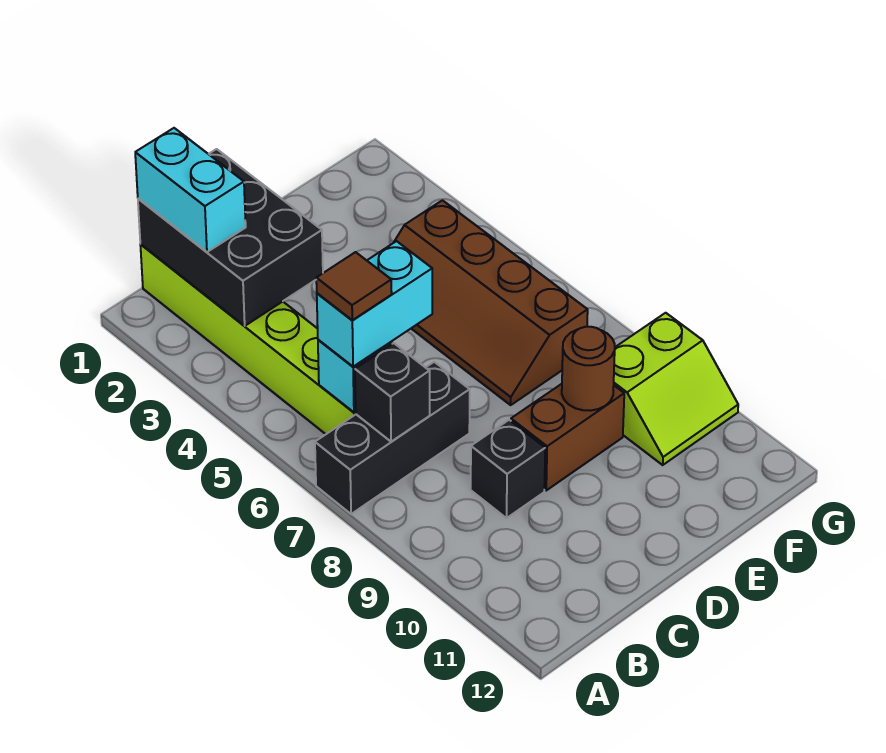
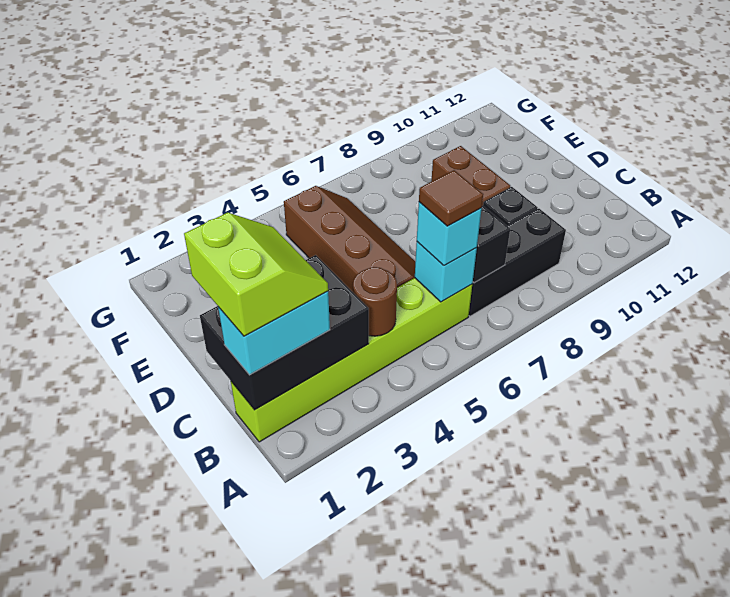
black brick A7:C7 level 1 -> black brick B7:B9 level 1
cyan brick B6:C6 level 3 -> cyan brick B6 level 3
brown slope E4:F7 level 1 top F -> brown slope C5:F6 level 1 top 5
brown round brick E9 level 2 -> brown round brick B4 level 2
lime slope F9:G10 level 1 top 9 -> lime slope B1:C2 level 4 top 1

